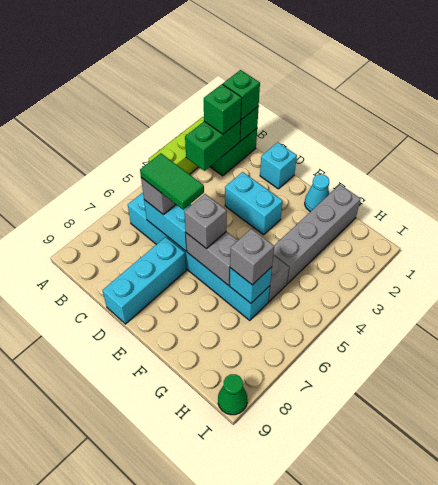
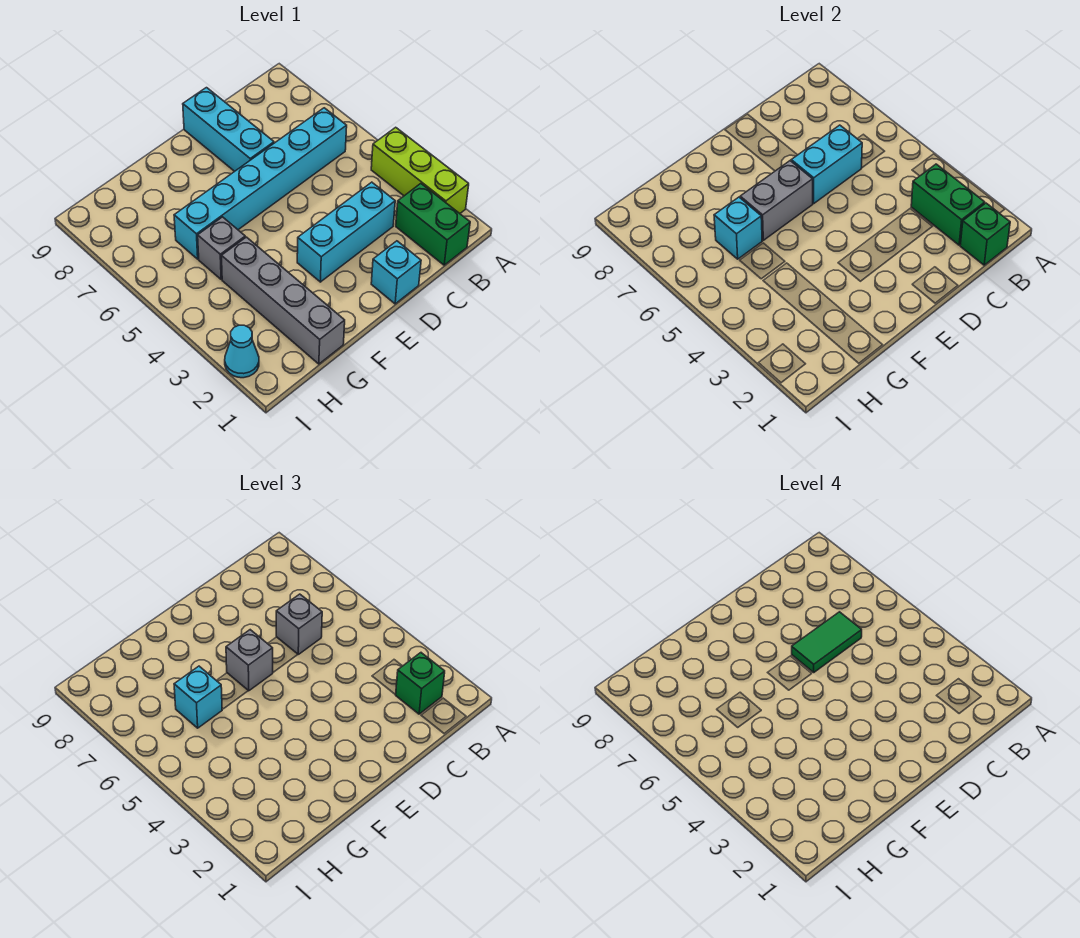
green brick B1 level 3 -> none
cyan brick D3:E3 level 1 -> cyan brick C3:E3 level 1
cyan cone F1 level 1 -> cyan cone I2 level 1
grey brick G6 level 3 -> cyan brick G6 level 3
green cone I9 level 1 -> none

